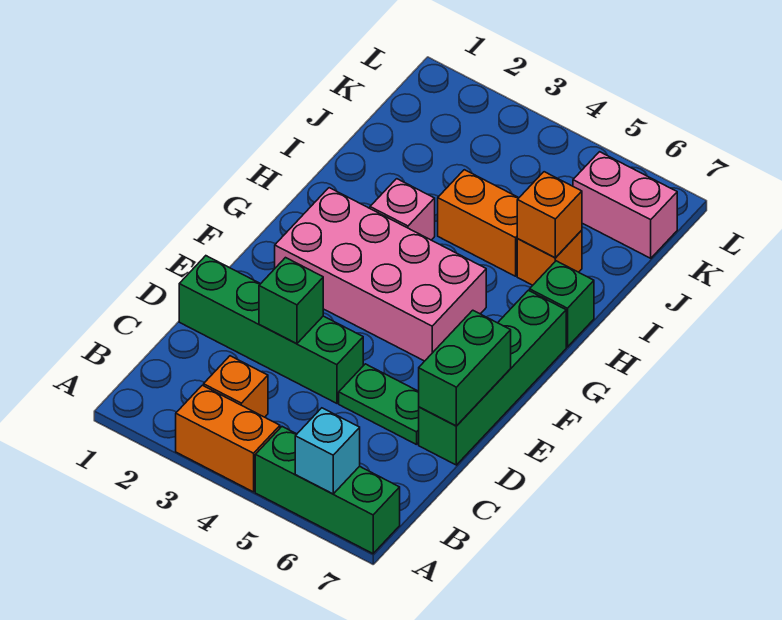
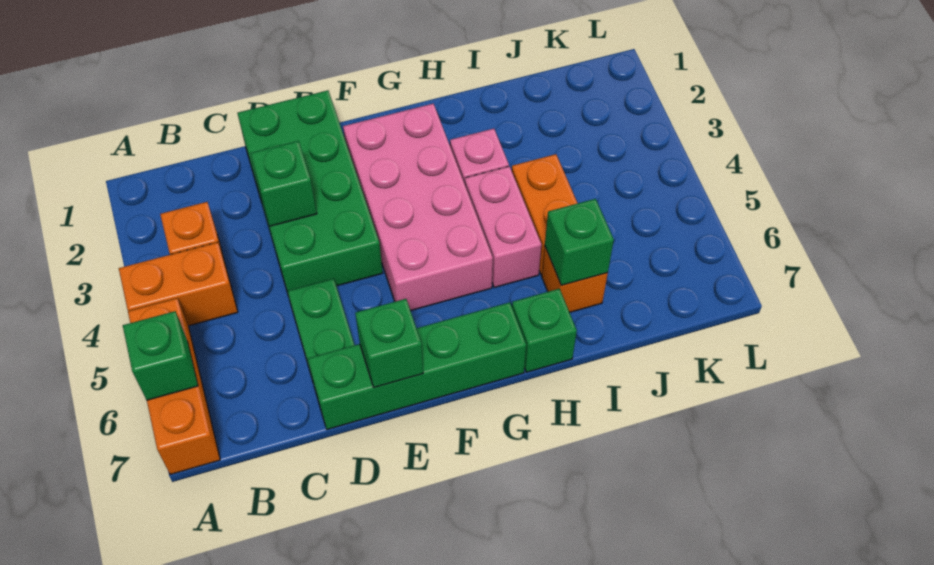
orange brick A3:A4 level 1 -> orange brick A4:B4 level 1
green brick A5:A7 level 1 -> orange brick A5:A7 level 1
cyan brick A6 level 2 -> green brick A6 level 2
green brick D1:D4 level 1 -> green brick D1:E4 level 1
green brick D7:E7 level 2 -> green brick E7 level 2
orange brick I6 level 2 -> green brick I6 level 2
pink brick K6:K7 level 1 -> pink brick H4:H5 level 1

